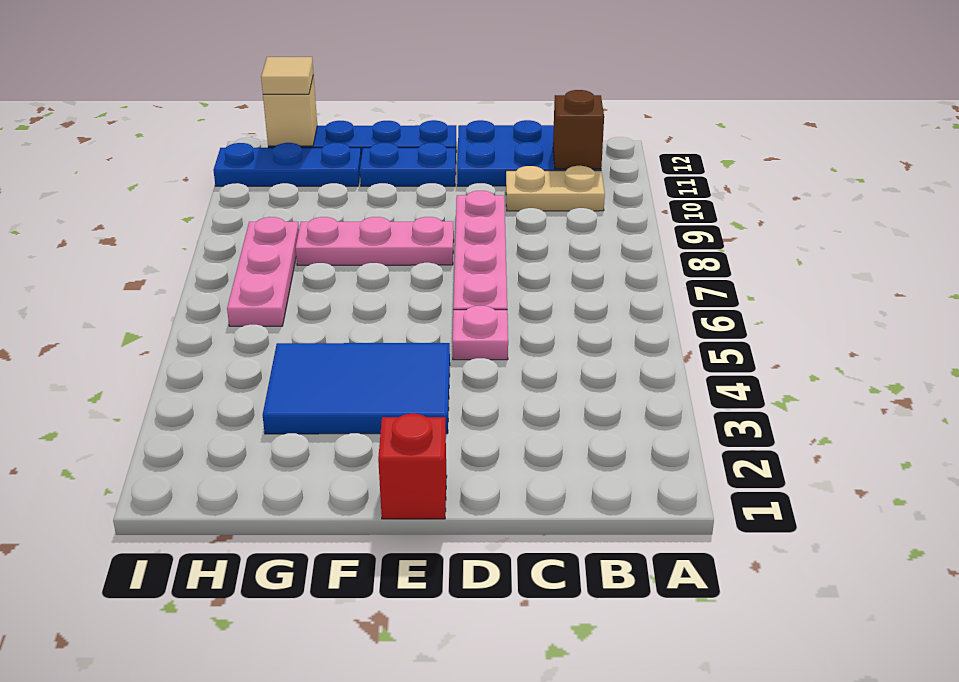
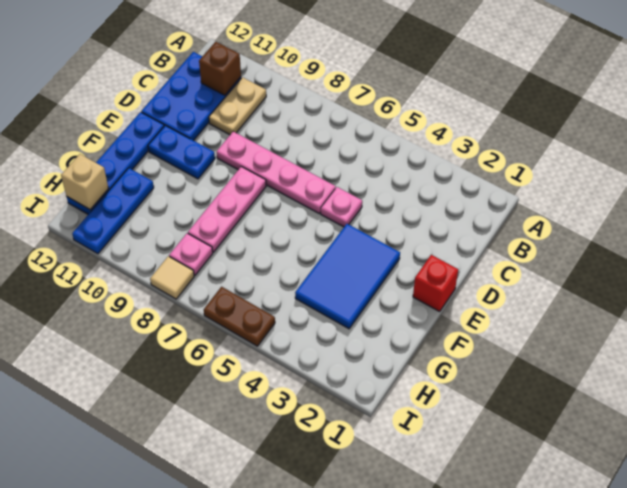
blue plate E11:F11 level 1 -> blue plate E10:E11 level 1
pink plate H6:H8 level 1 -> pink plate H8 level 1
tan tile H12 level 3 -> tan tile I8 level 1
none -> brown plate I5:I6 level 1

